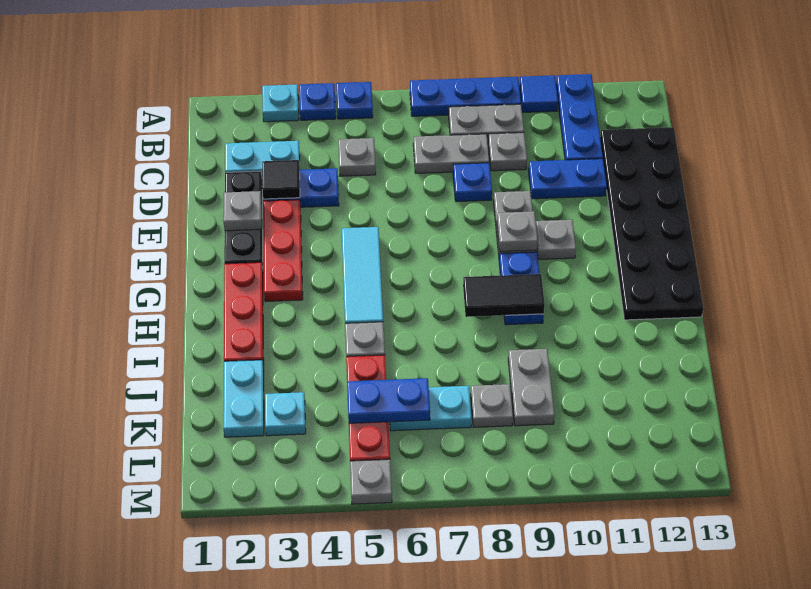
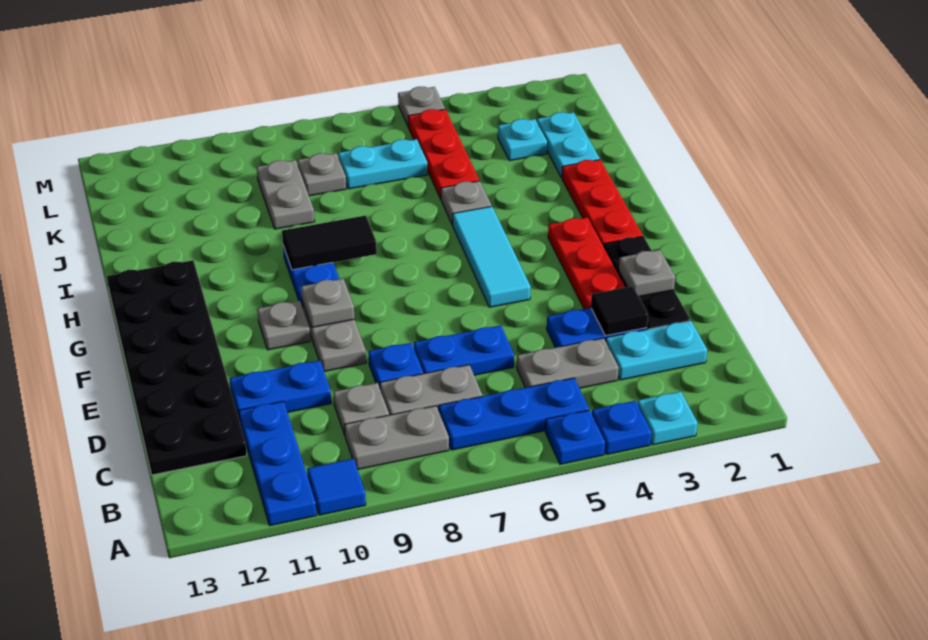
blue plate A7:A9 level 1 -> blue plate B5:B7 level 1
grey plate C5 level 1 -> grey plate C4:C5 level 1
blue plate K5:K6 level 2 -> blue plate D6:D7 level 1

